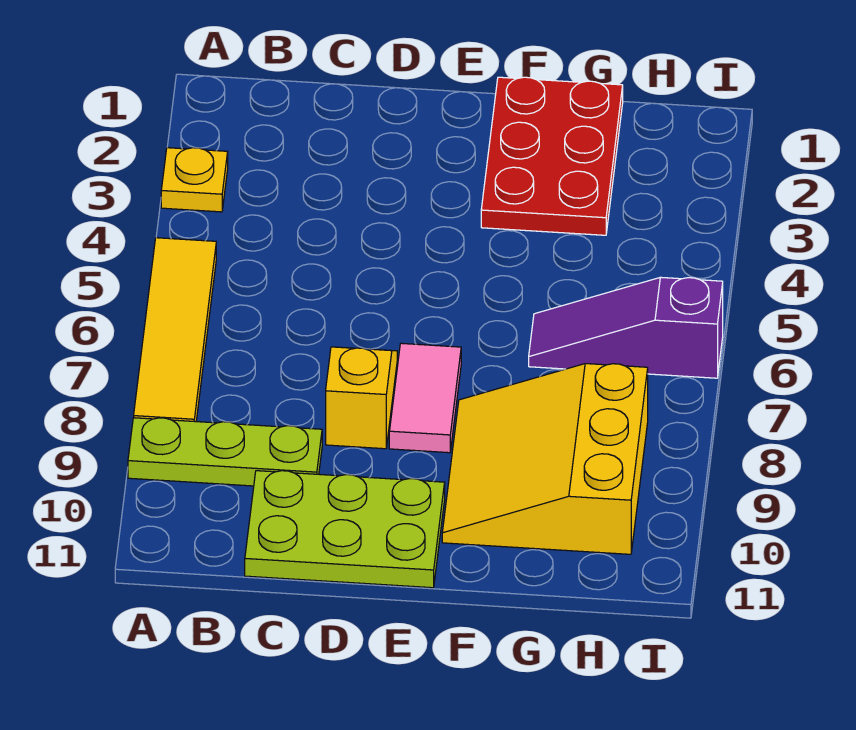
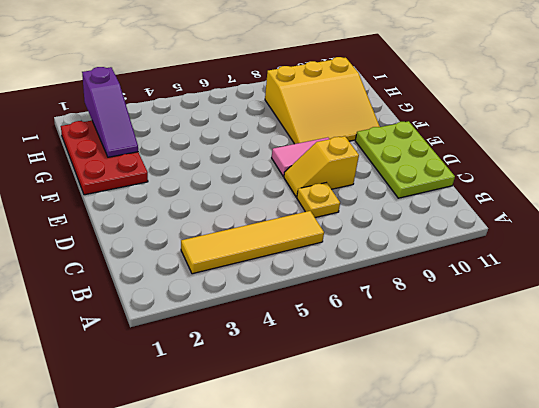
yellow plate A3 level 1 -> yellow plate C7 level 1
yellow tile A5:A8 level 1 -> yellow tile B3:B6 level 1
lime plate A9:C9 level 1 -> none
red plate F1:G3 level 1 -> red plate F1:H2 level 1
purple slope G6:I6 level 1 top I -> purple slope G2:I2 level 2 top I

